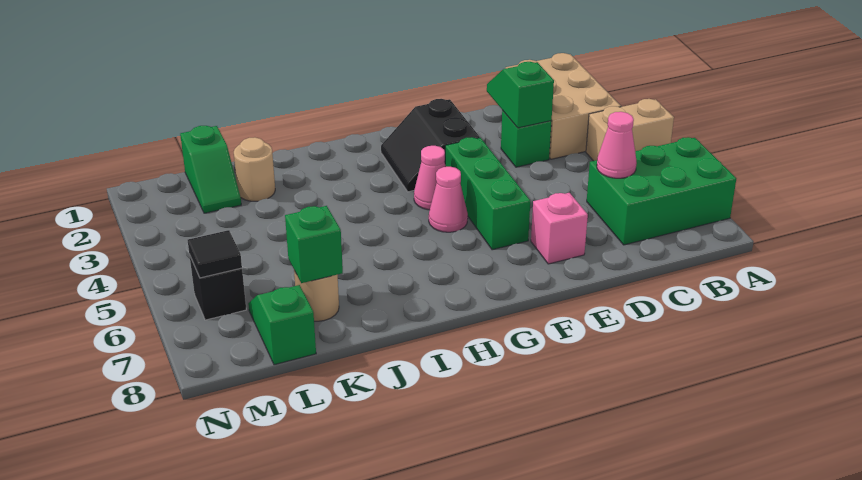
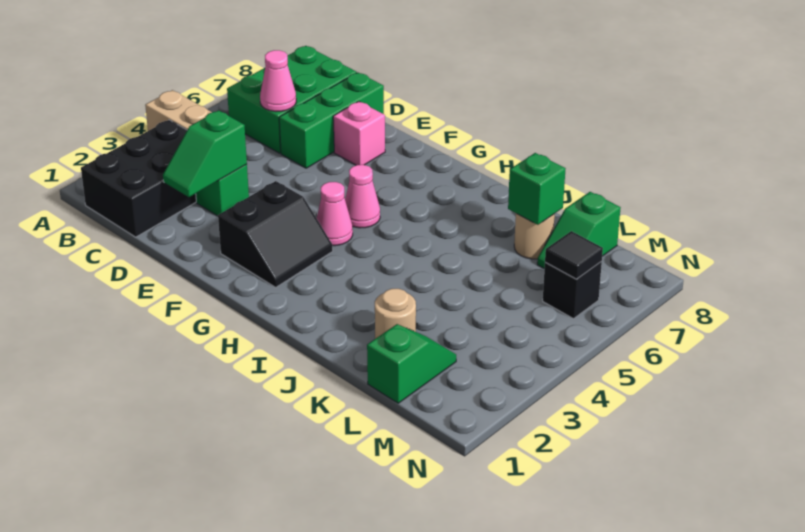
green brick A6:C7 level 1 -> green brick B6:C8 level 1
tan brick B1:C3 level 1 -> black brick B1:C3 level 1
green brick F4:F6 level 1 -> green brick D6:D8 level 1

